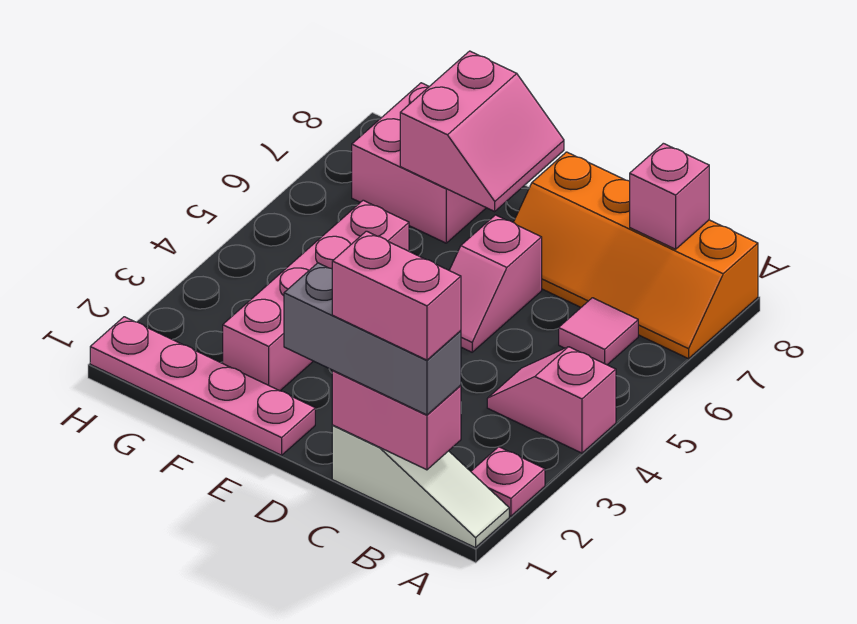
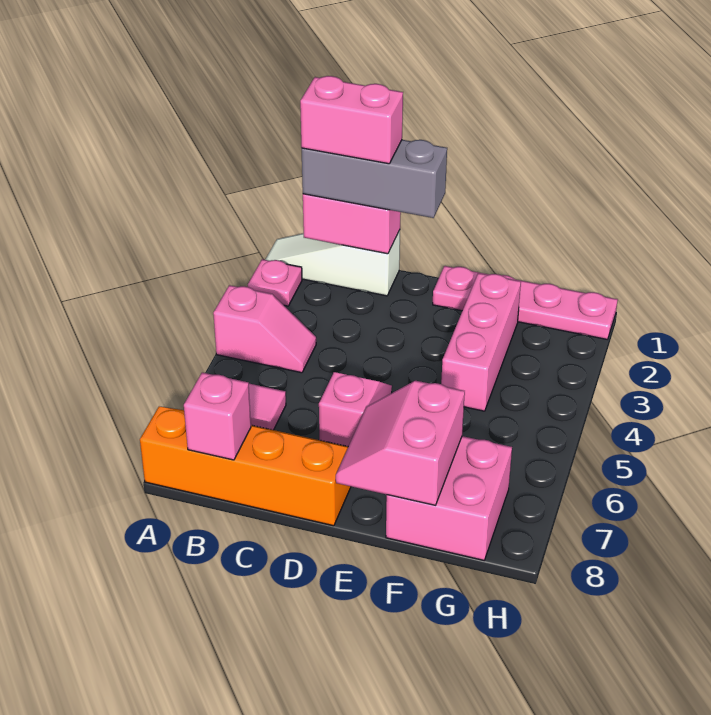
pink brick F2:F5 level 1 -> pink brick F2:F4 level 1

